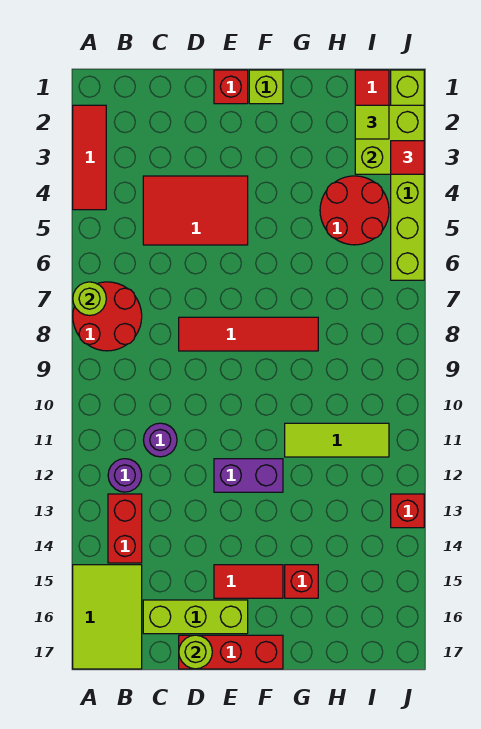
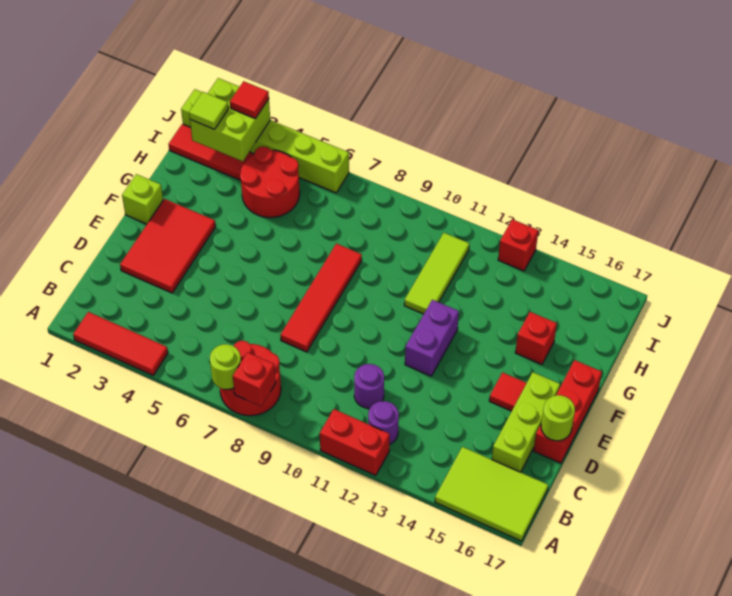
red brick B13:B14 level 1 -> red brick A11:A12 level 1
red tile C4:E5 level 1 -> red tile D2:F3 level 1
red brick E1 level 1 -> red brick A8 level 2
red tile E15:F15 level 1 -> red tile E15 level 1

